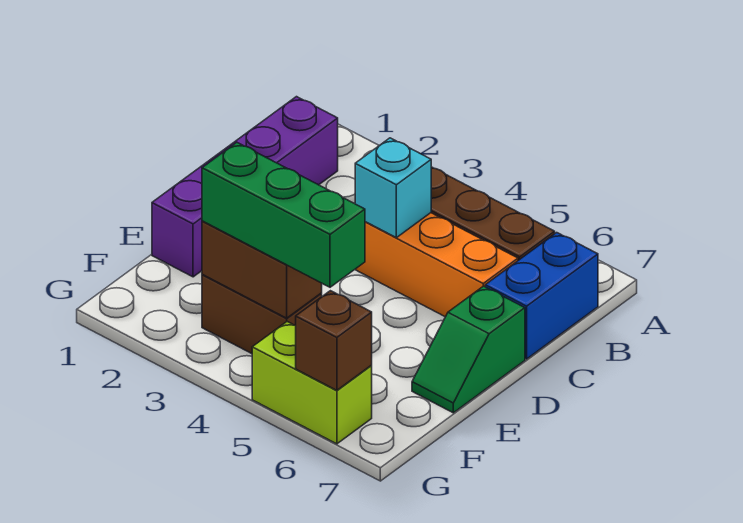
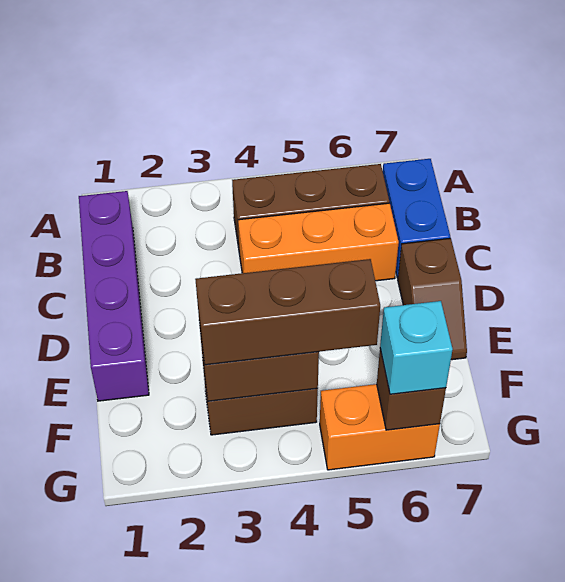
cyan brick C4 level 2 -> cyan brick G6 level 3
green slope D7:E7 level 1 top D -> brown slope D7:E7 level 1 top D
green brick F3:F5 level 3 -> brown brick F3:F5 level 3
lime brick G5:G6 level 1 -> orange brick G5:G6 level 1

